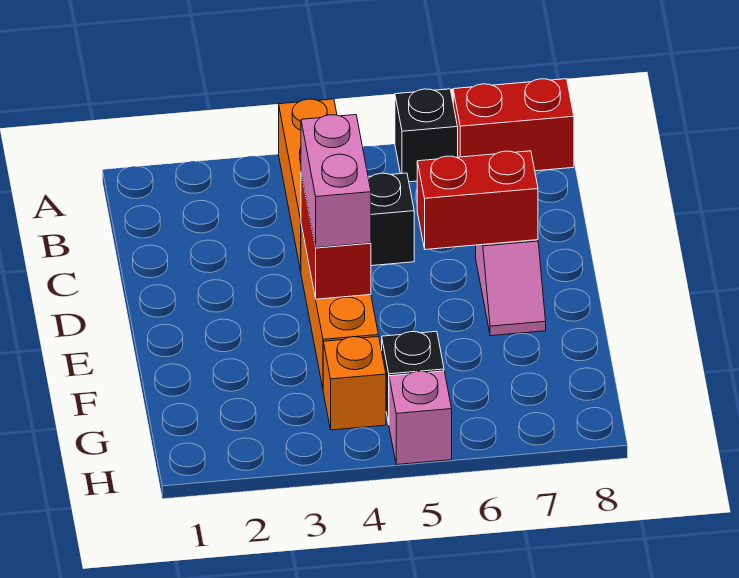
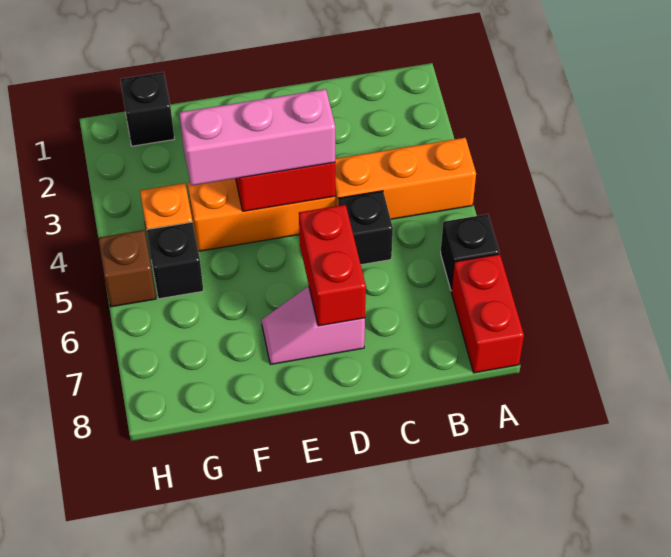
pink brick D4:E4 level 3 -> pink brick D4:F4 level 3
none -> black brick G1 level 1
pink brick H5 level 1 -> brown brick H5 level 1

